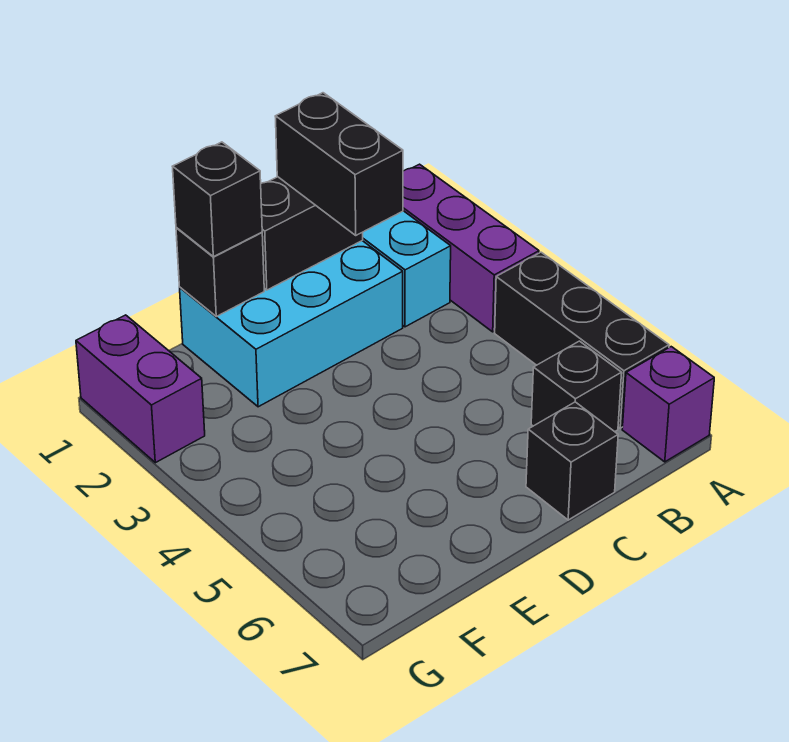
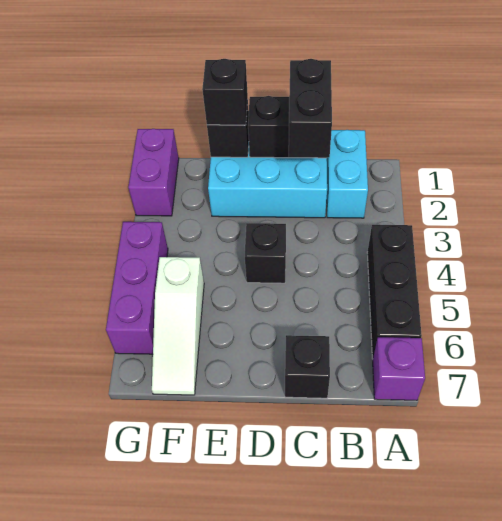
purple brick A1:A3 level 1 -> purple brick G4:G6 level 1
black brick B6 level 1 -> black brick D4 level 1
none -> white slope F5:F7 level 1 top 5

